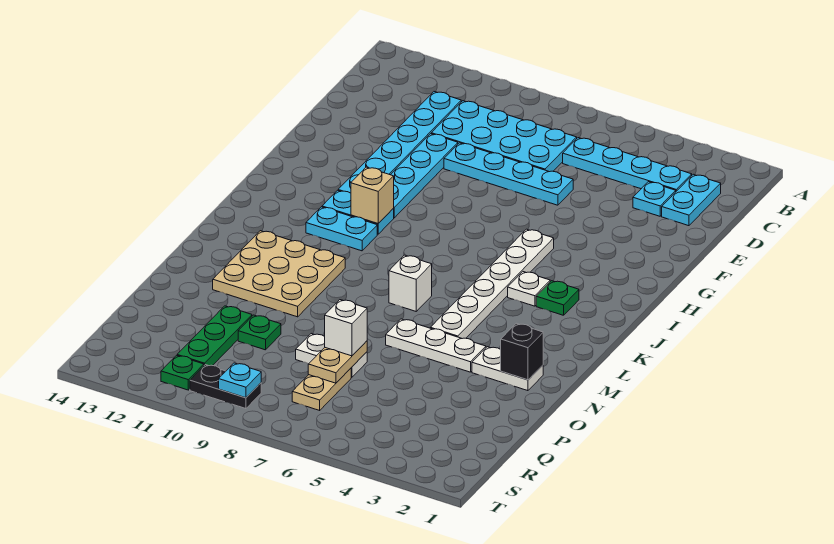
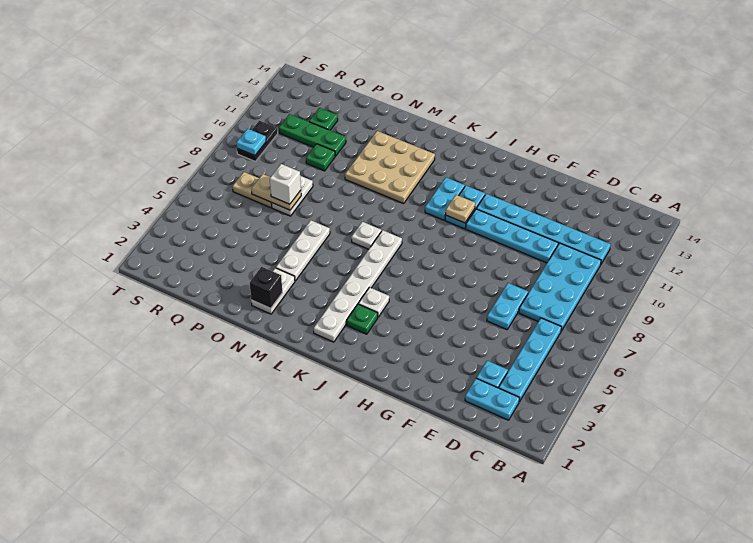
cyan plate E6:E9 level 1 -> cyan plate E6:E7 level 1
white plate H5:M5 level 1 -> white plate K2:K7 level 1
tan brick I10 level 2 -> tan plate I10 level 2
white brick L7 level 1 -> white plate L7 level 1
green plate S11 level 1 -> green plate Q12 level 1

